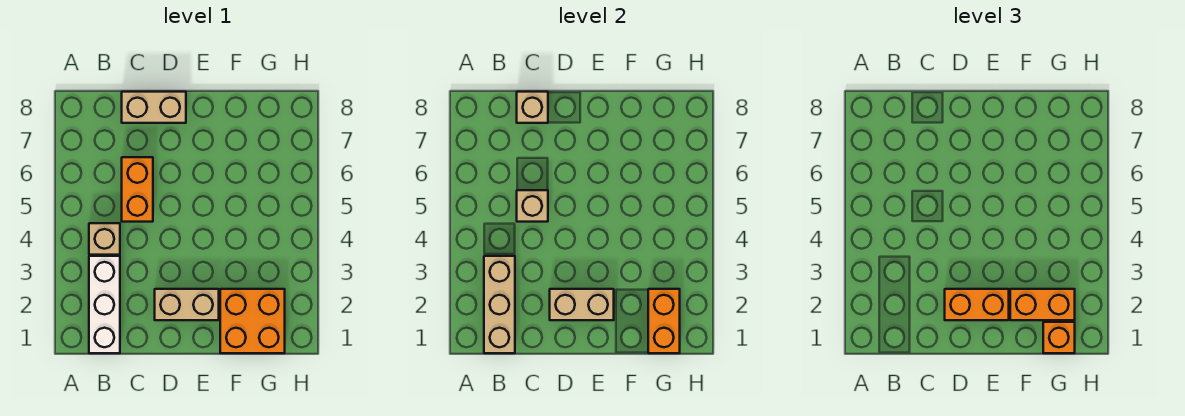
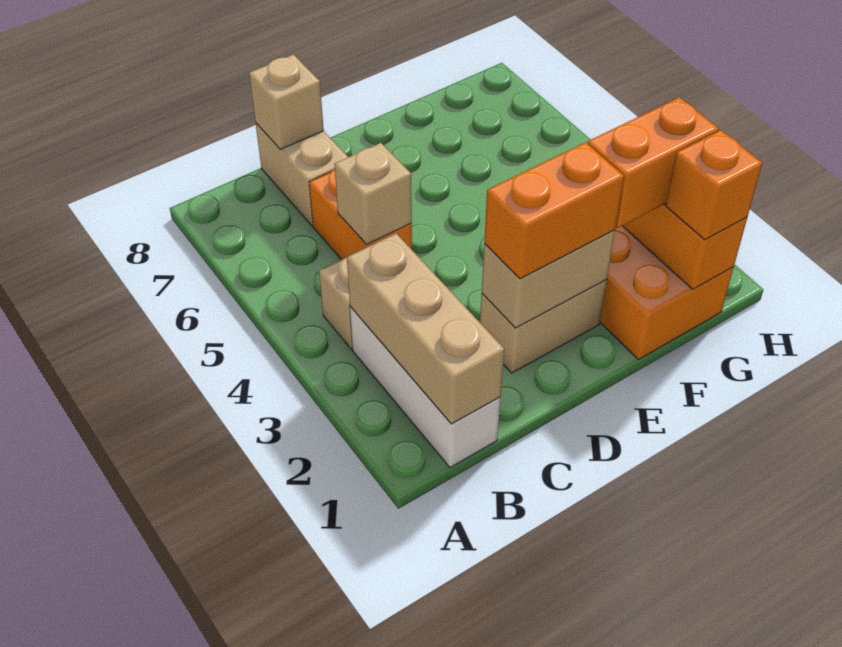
tan brick C8:D8 level 1 -> tan brick C7:C8 level 1

